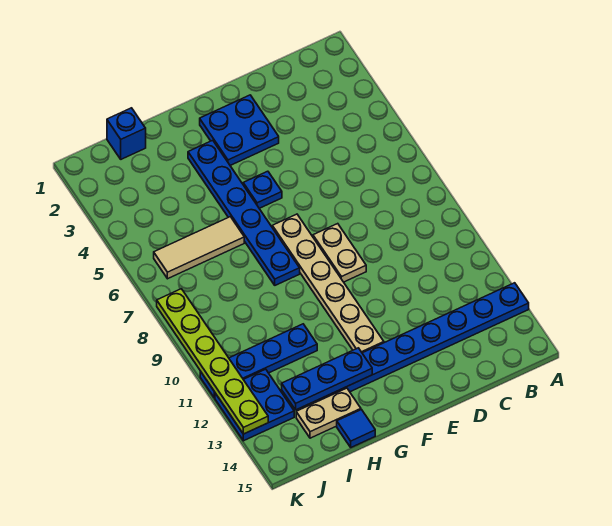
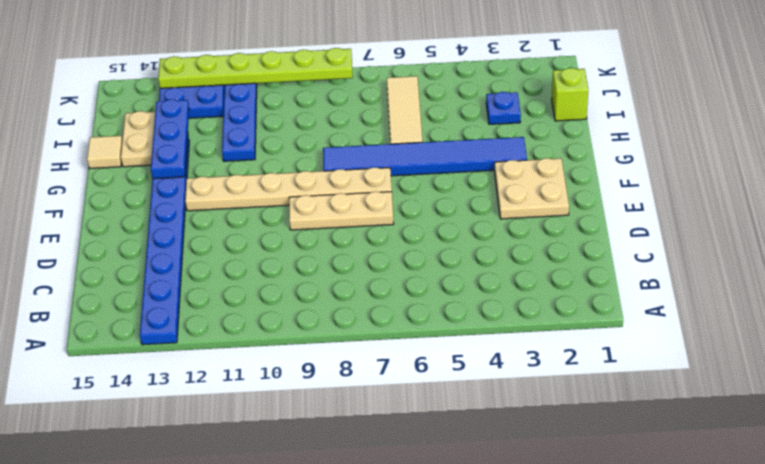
blue plate E2:F3 level 1 -> tan plate E2:F3 level 1
tan plate E8:E9 level 1 -> tan plate E7:E9 level 1
blue plate F5 level 1 -> blue plate I3 level 1
blue plate G3:G8 level 1 -> blue tile G3:G8 level 1
blue tile H15 level 1 -> tan tile H15 level 1
blue brick I1 level 1 -> lime brick I1 level 1

